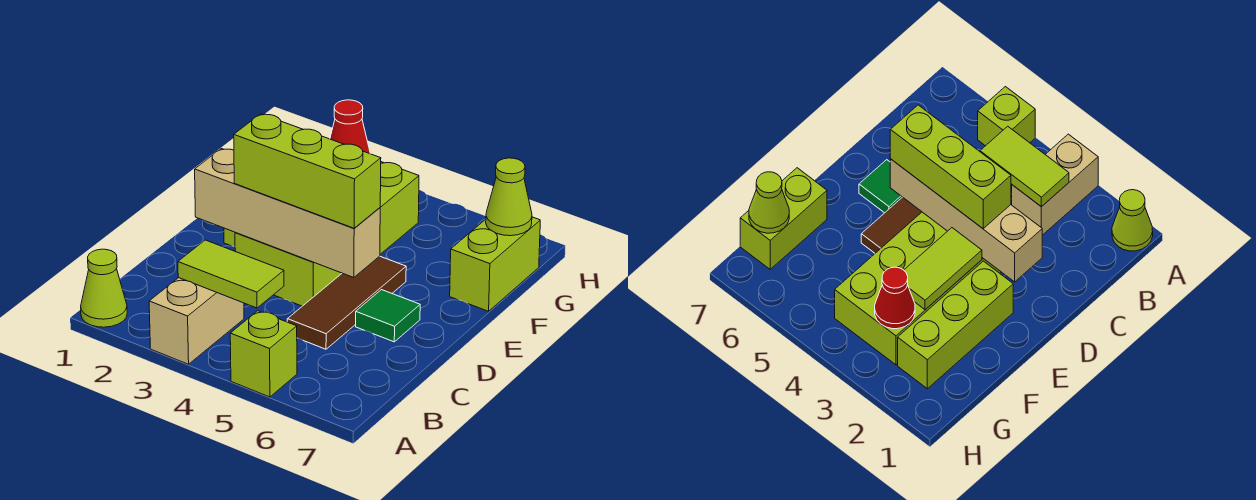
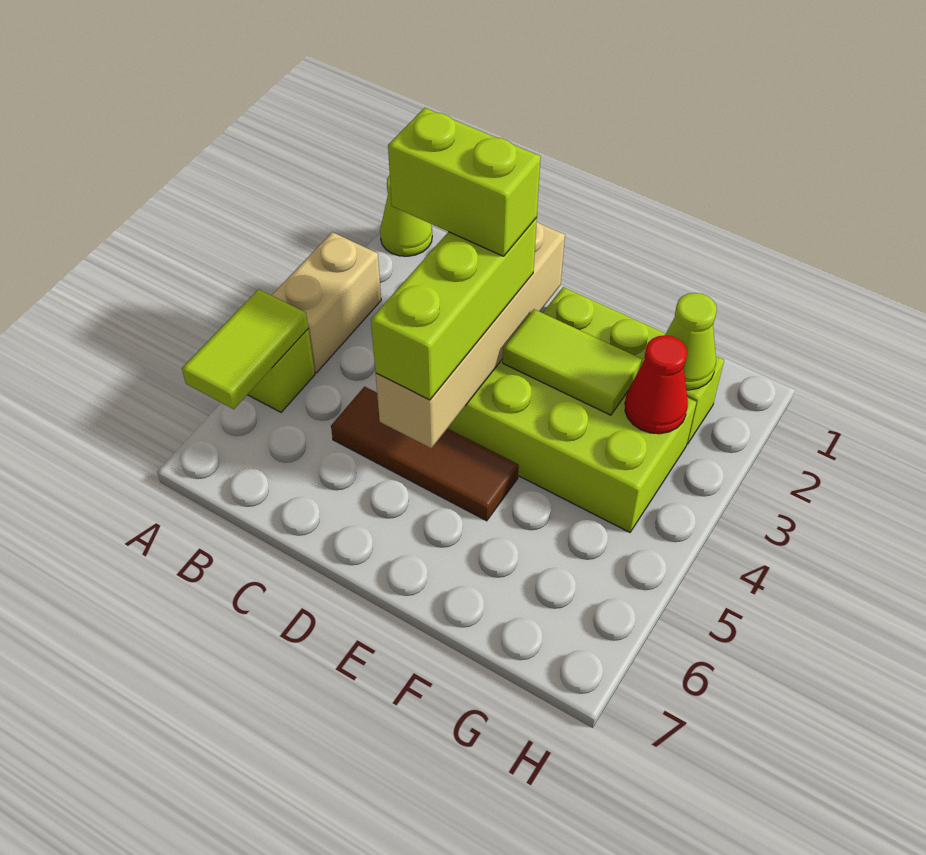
tan brick A3:B3 level 1 -> tan brick A3:A4 level 1
lime tile B3:B4 level 2 -> lime tile A5:A6 level 2
green tile D6 level 1 -> none
lime brick F7:G7 level 1 -> lime brick C3:D3 level 4
lime cone G7 level 2 -> lime cone G2 level 2

